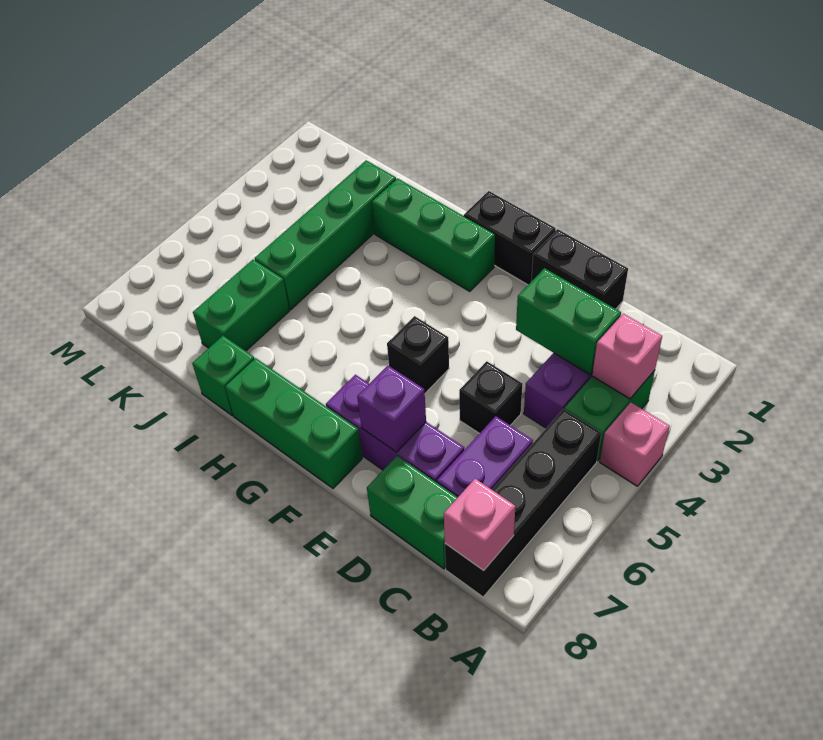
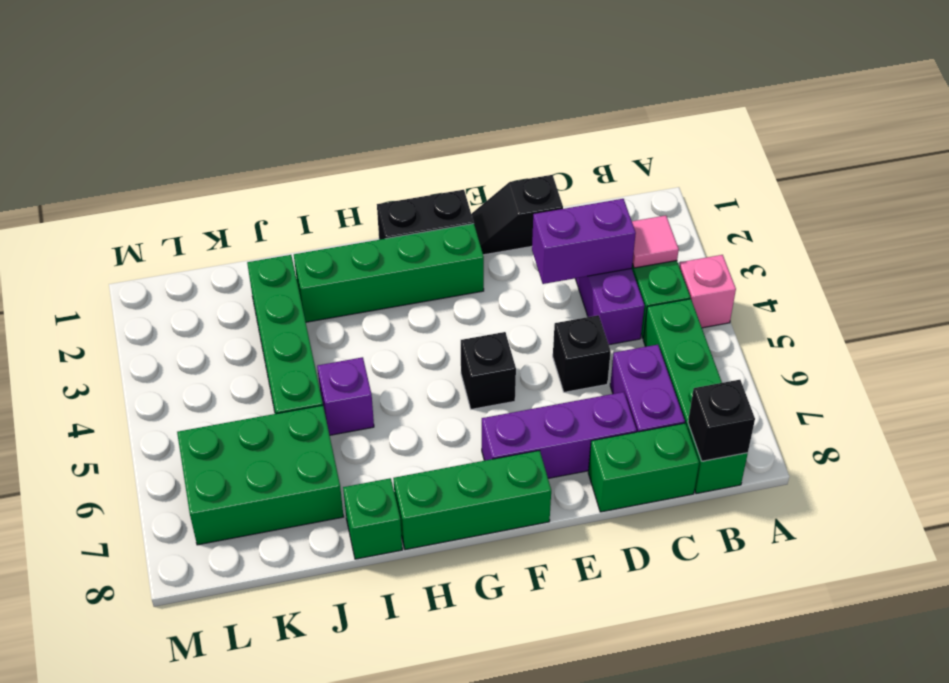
pink brick B3 level 2 -> pink tile B3 level 2
black brick B5:B8 level 1 -> green brick B5:B8 level 1
pink brick B8 level 2 -> black brick B8 level 2
green brick C3:D3 level 2 -> purple brick C3:D3 level 2
black brick D1:E1 level 1 -> black slope D1:E1 level 1 top D
purple brick E7 level 2 -> purple brick I5 level 1
green brick G2:I2 level 1 -> green brick F2:I2 level 1
green brick J6:J7 level 1 -> green brick J6:L7 level 1

